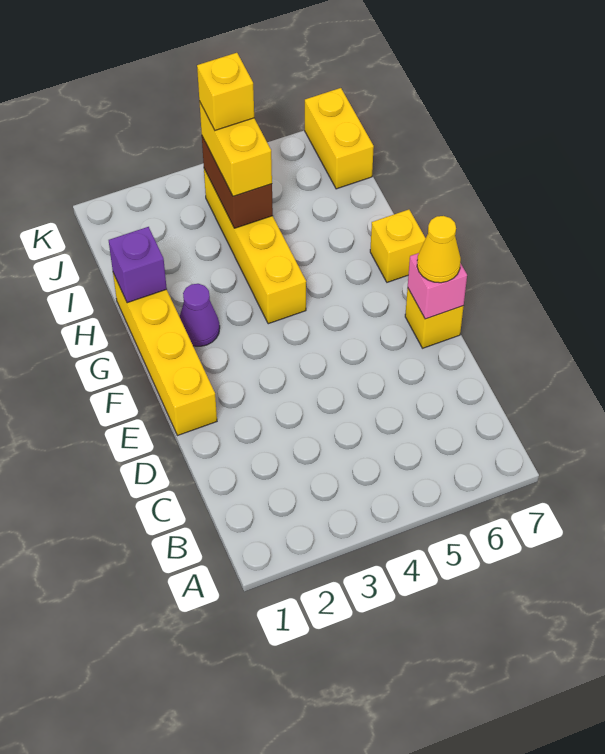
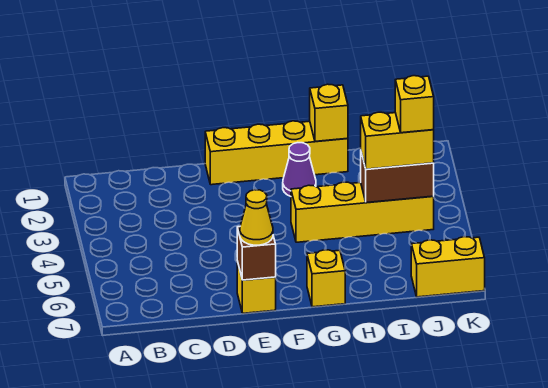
pink brick E7 level 2 -> brown brick E7 level 2
purple brick H1 level 2 -> yellow brick H1 level 2

